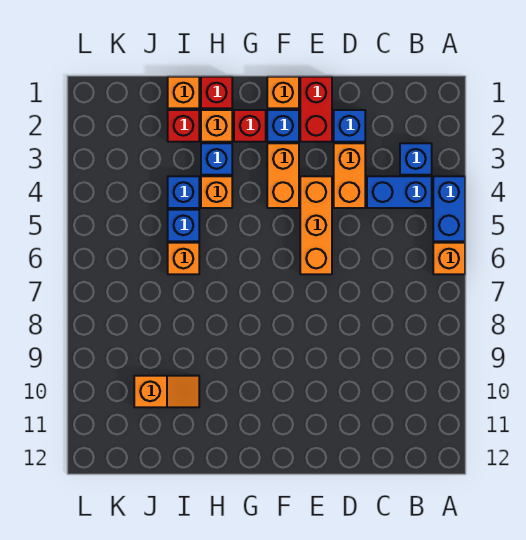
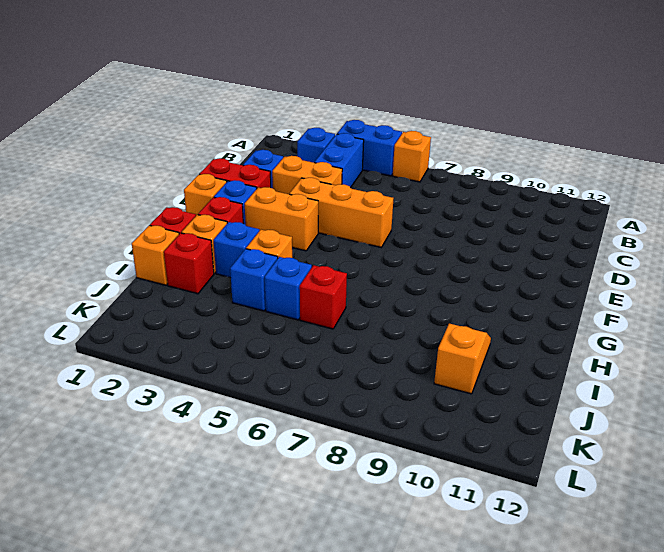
orange brick I6 level 1 -> red brick I6 level 1

